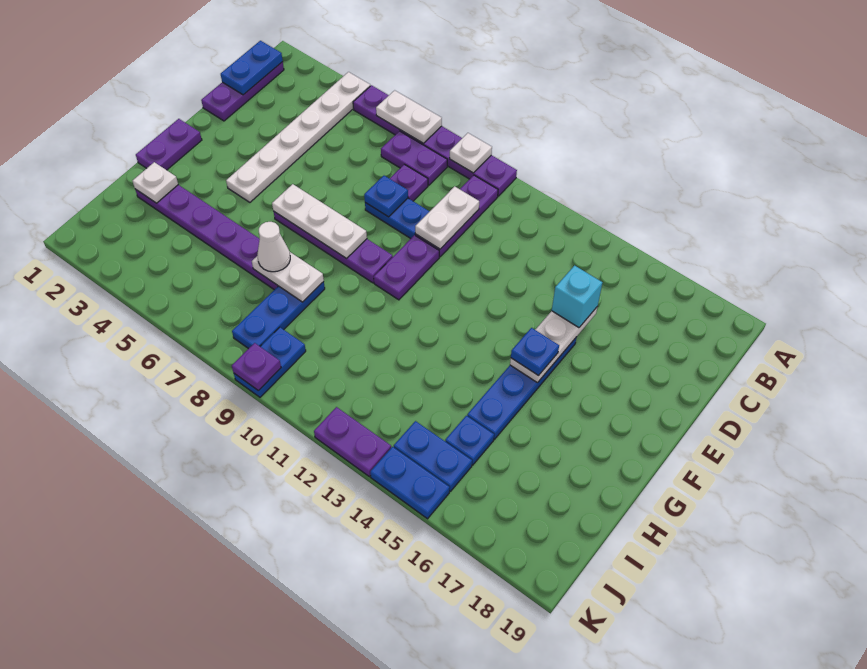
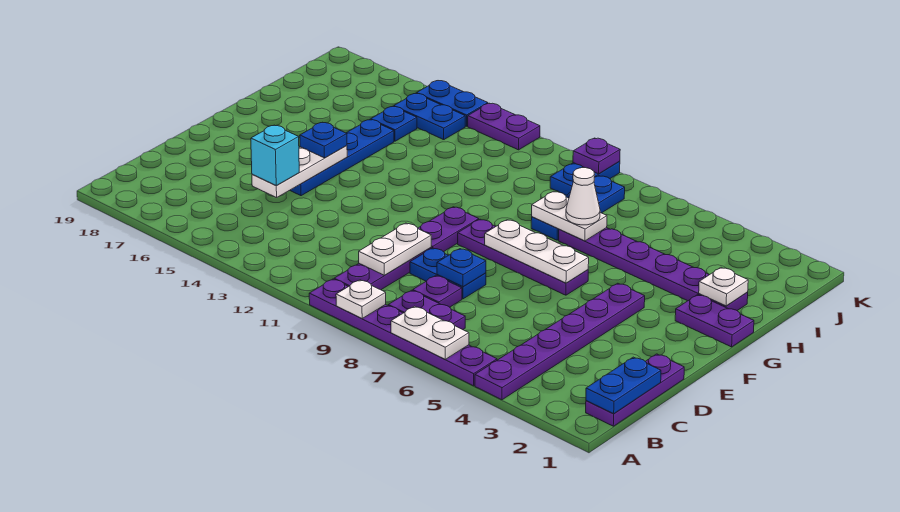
white plate A4:F4 level 1 -> purple plate A4:F4 level 1
purple plate F1:G1 level 1 -> purple plate G1:G2 level 1

